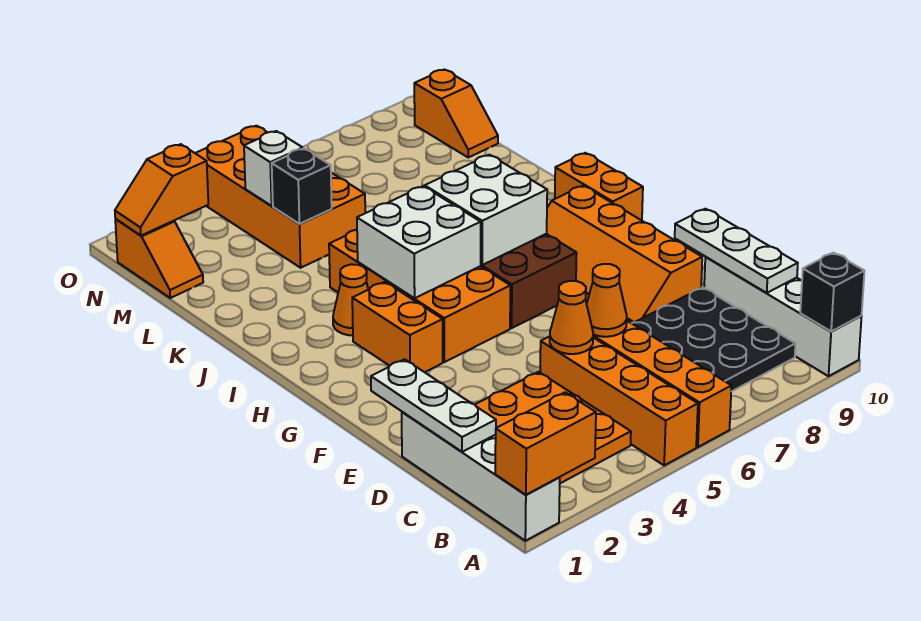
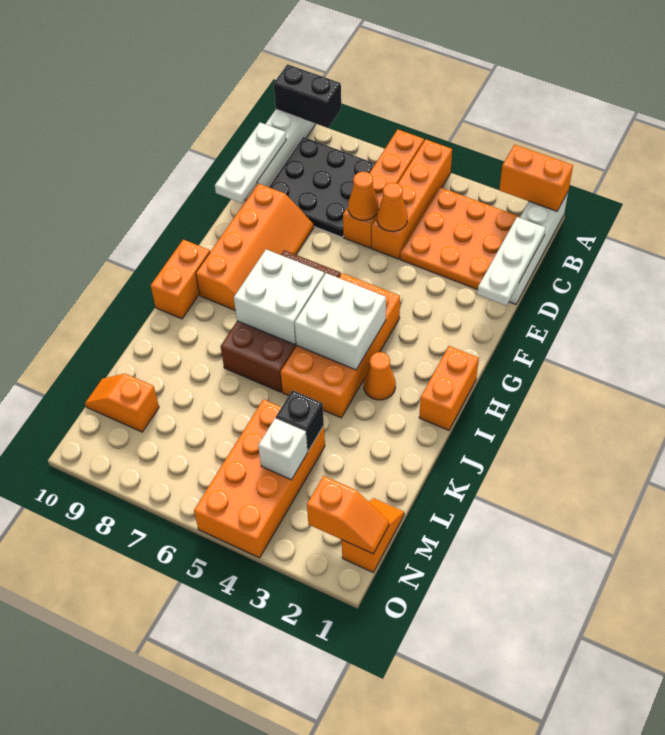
black brick A10 level 2 -> black brick A9:A10 level 2
orange brick G3:H3 level 1 -> orange brick H1:I1 level 1
orange slope M10:N10 level 1 top N -> orange slope M9:M10 level 1 top 9

